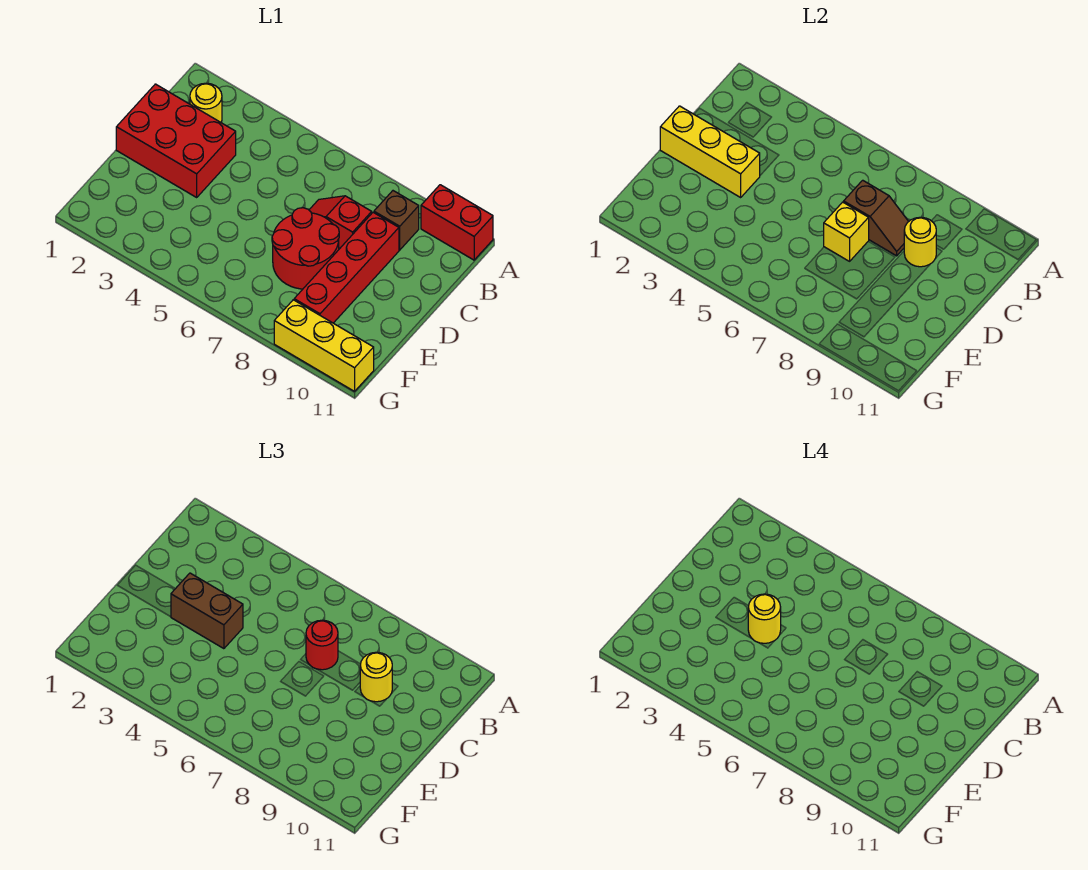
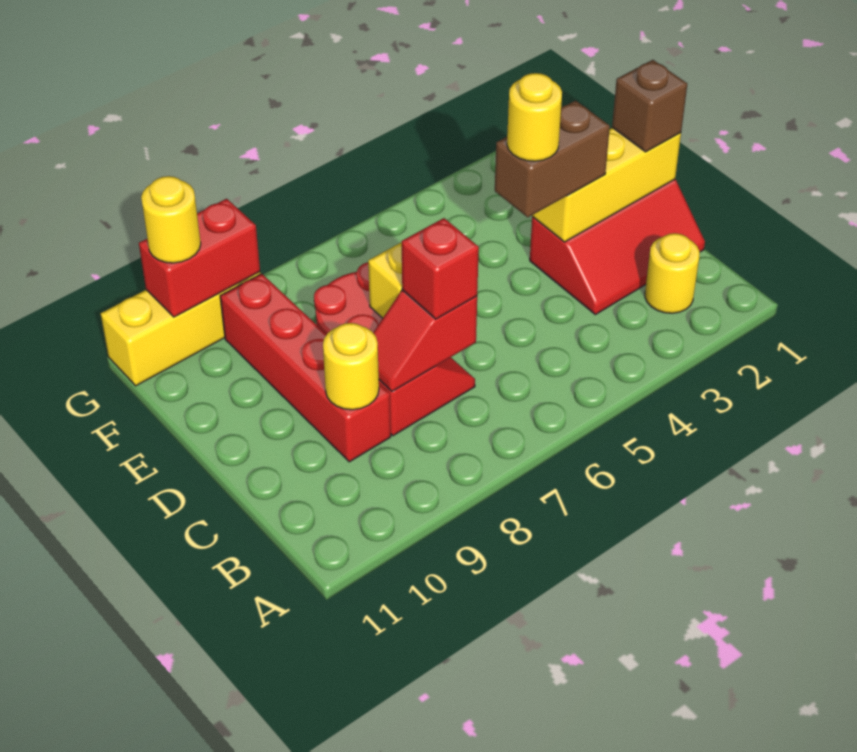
red brick A10:A11 level 1 -> red brick G9:G10 level 2
brown brick B9 level 1 -> brown brick D1 level 3
red brick C1:D3 level 1 -> red slope C1:D3 level 1 top D
brown slope C7:C8 level 2 top 7 -> red slope C7:C8 level 2 top 7
red round brick C7 level 3 -> red brick C7 level 3
yellow round brick C9 level 3 -> yellow round brick G10 level 3

